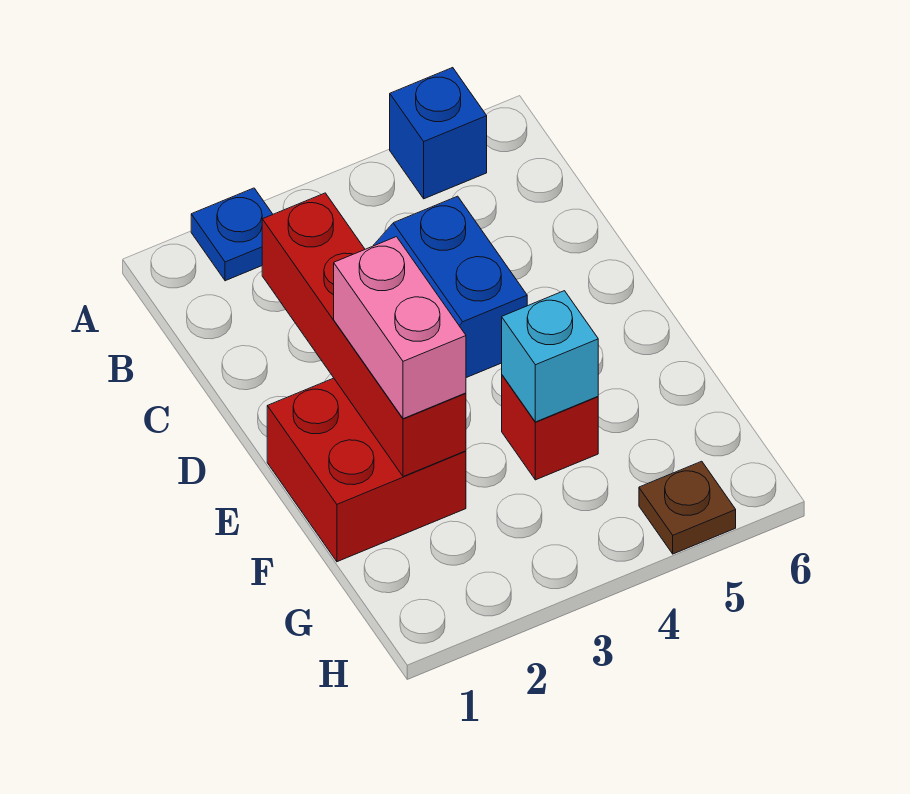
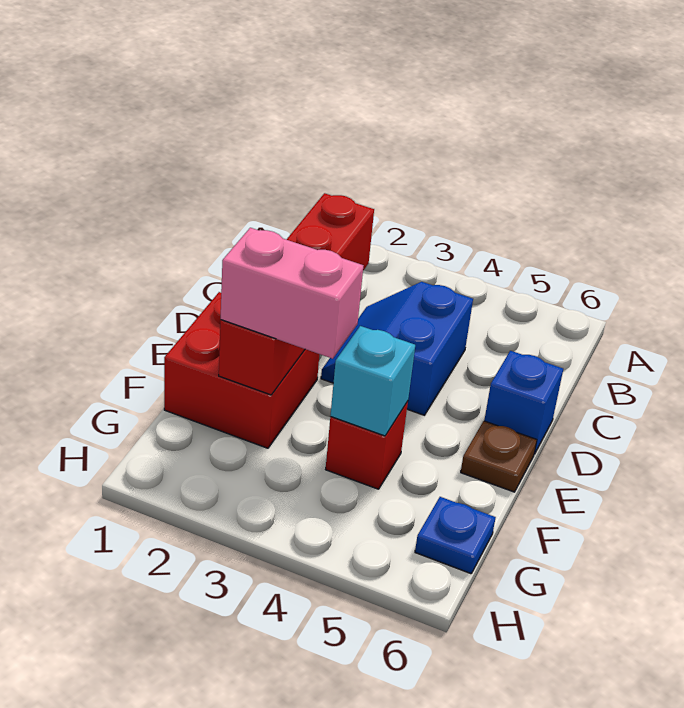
blue plate A2 level 1 -> blue plate G6 level 1
blue brick A5 level 1 -> blue brick D6 level 1
pink brick E2:F2 level 3 -> pink brick F2:F3 level 3
brown plate H5 level 1 -> brown plate E6 level 1

